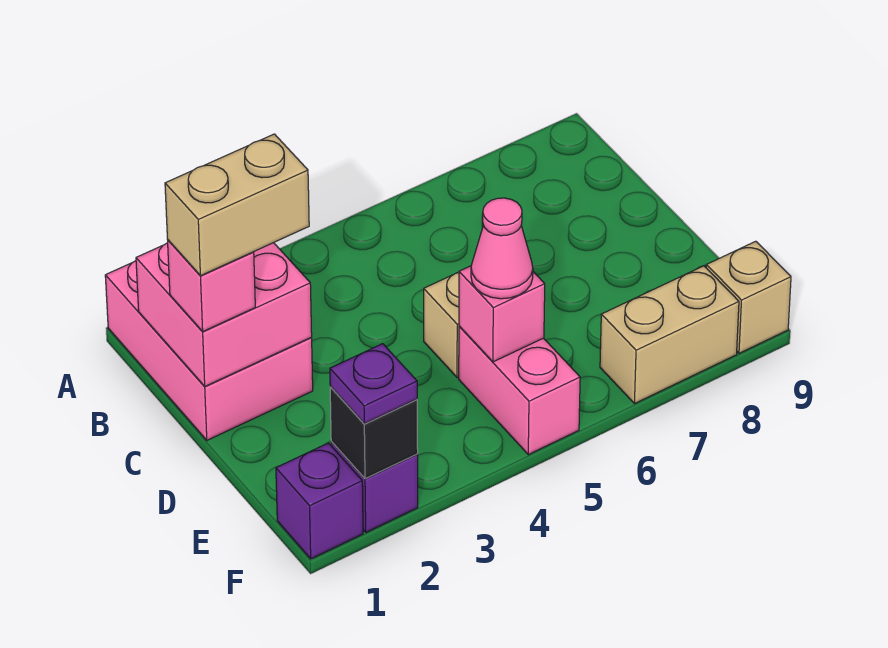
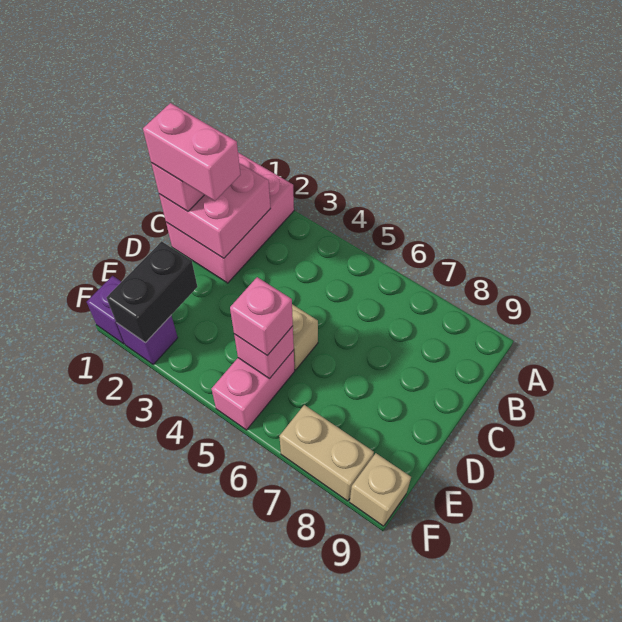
tan brick C1:C2 level 4 -> pink brick C1:C2 level 4
pink cone E5 level 3 -> pink brick E5 level 3
black brick F2 level 2 -> black brick E2:F2 level 2
purple plate F2 level 3 -> none

